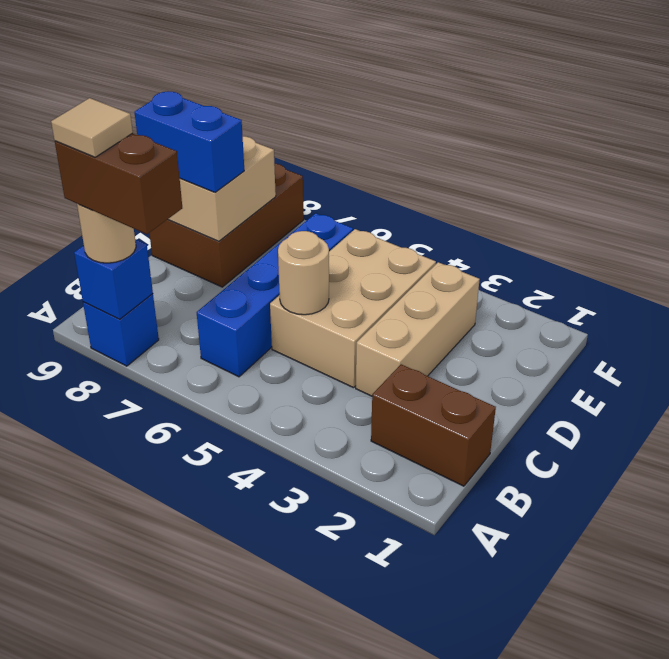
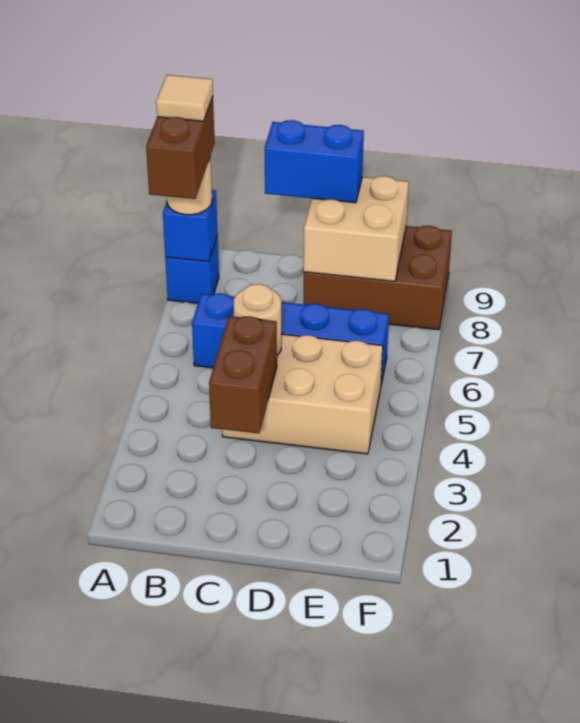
brown brick B1:B2 level 1 -> brown brick C3:C4 level 2
tan brick C3:E3 level 1 -> none
blue brick D8:D9 level 3 -> blue brick C9:D9 level 3

